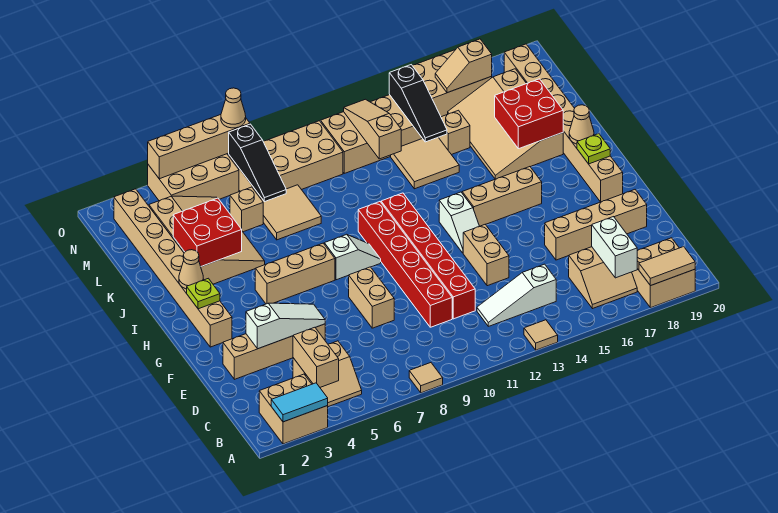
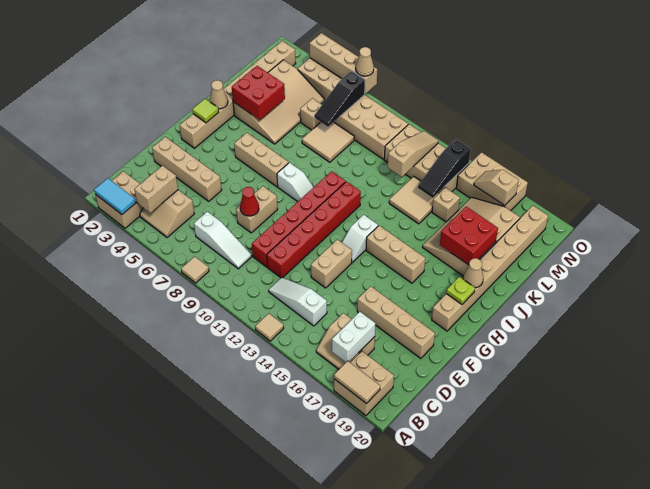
white slope E3:E5 level 2 top 3 -> white slope C7:C9 level 1 top 7
none -> red cone E8 level 2
lime plate H2 level 2 -> lime tile H2 level 2

